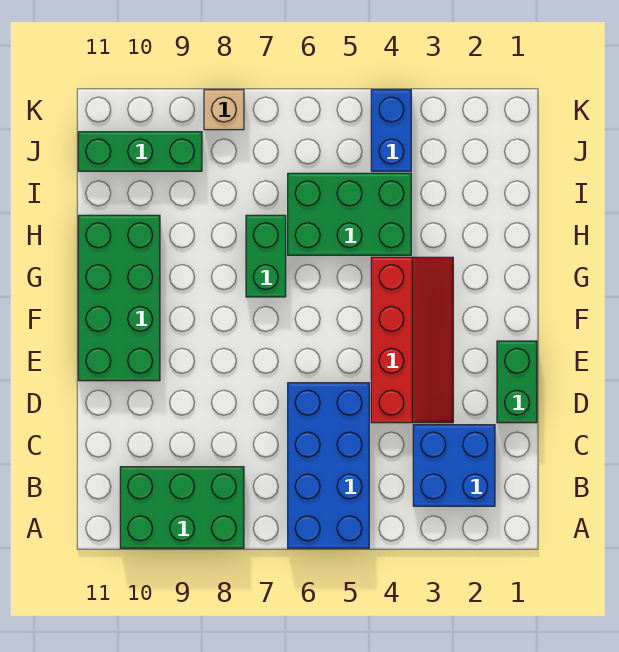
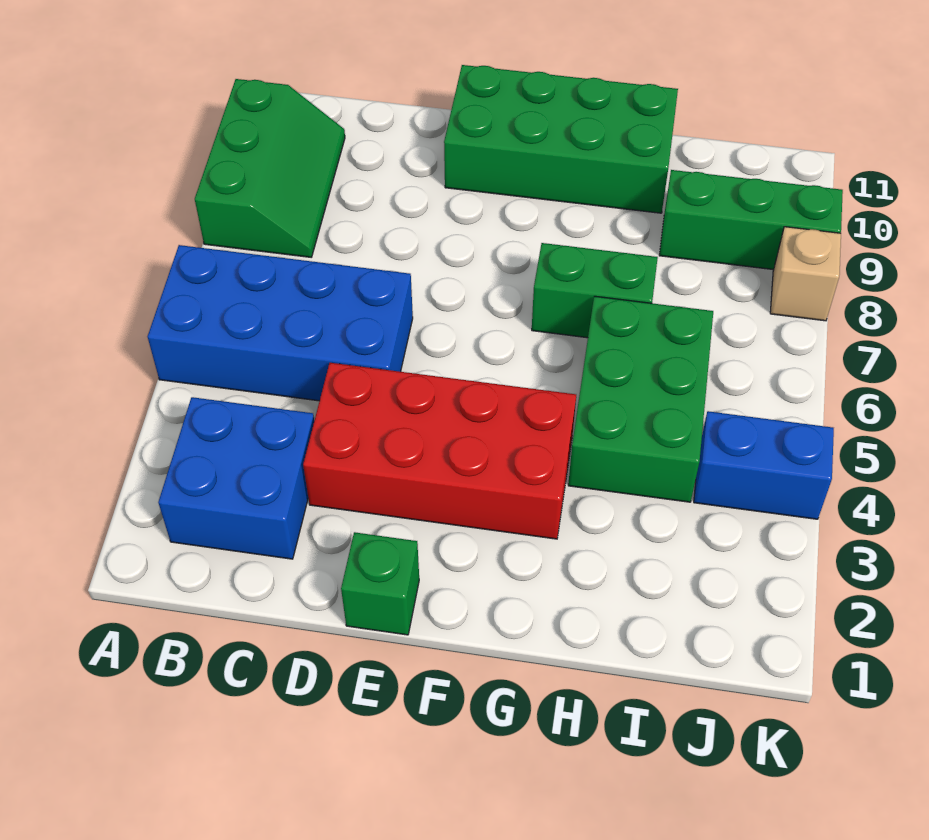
green brick A8:B10 level 1 -> green slope A8:B10 level 1 top A
green brick D1:E1 level 1 -> green brick E1 level 1
red slope D3:G4 level 1 top 4 -> red brick D3:G4 level 1
green brick J9:J11 level 1 -> green brick I9:K9 level 1

